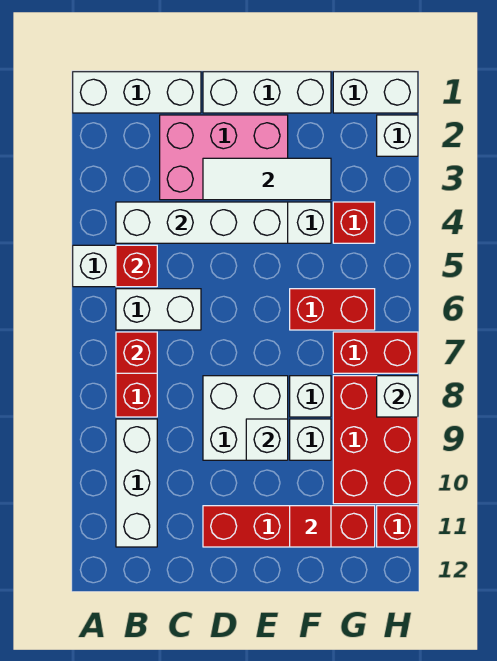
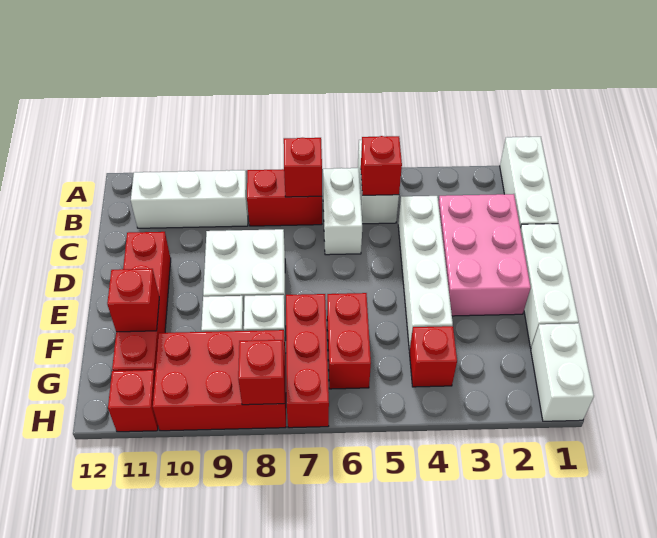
white brick B4:E4 level 2 -> none
white tile D3:F3 level 2 -> none
white brick E9 level 2 -> none
red tile F11 level 2 -> red brick F11 level 2
red brick G7:H7 level 1 -> red brick F7:H7 level 1
white brick H2 level 1 -> none
white brick H8 level 2 -> red brick H8 level 2

